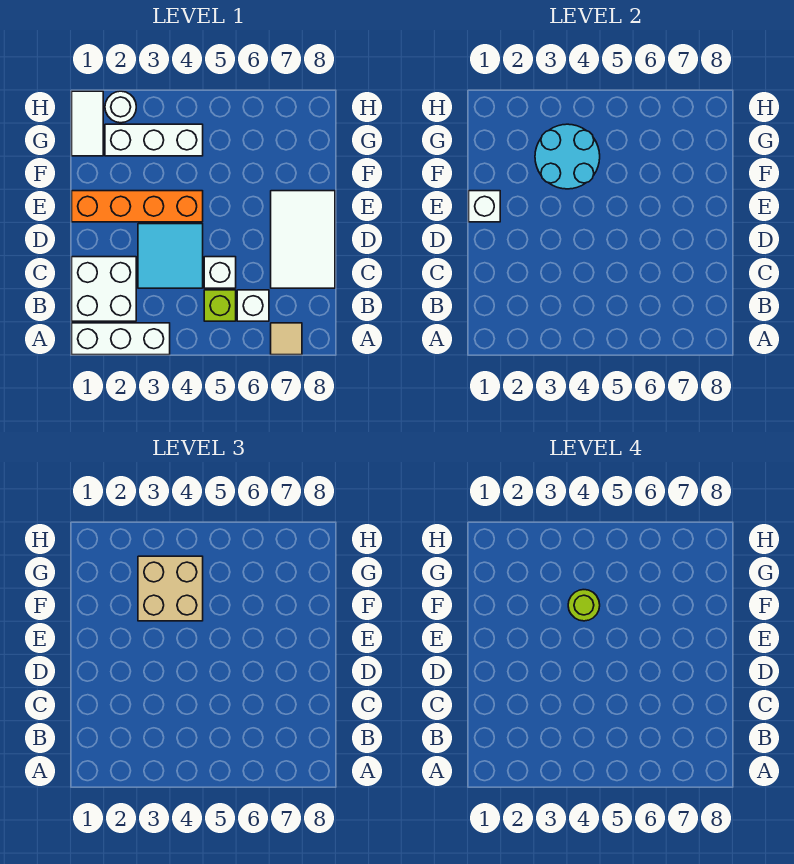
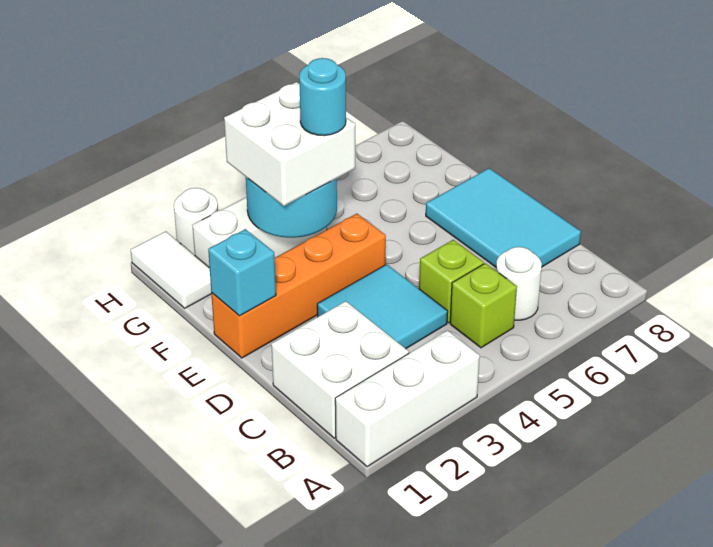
tan tile A7 level 1 -> none
white brick B6 level 1 -> white round brick B6 level 1
white brick C5 level 1 -> lime brick C5 level 1
white tile C7:E8 level 1 -> cyan tile C7:E8 level 1
white brick E1 level 2 -> cyan brick E1 level 2
tan brick F3:G4 level 3 -> white brick F3:G4 level 3
lime round brick F4 level 4 -> cyan round brick F4 level 4

